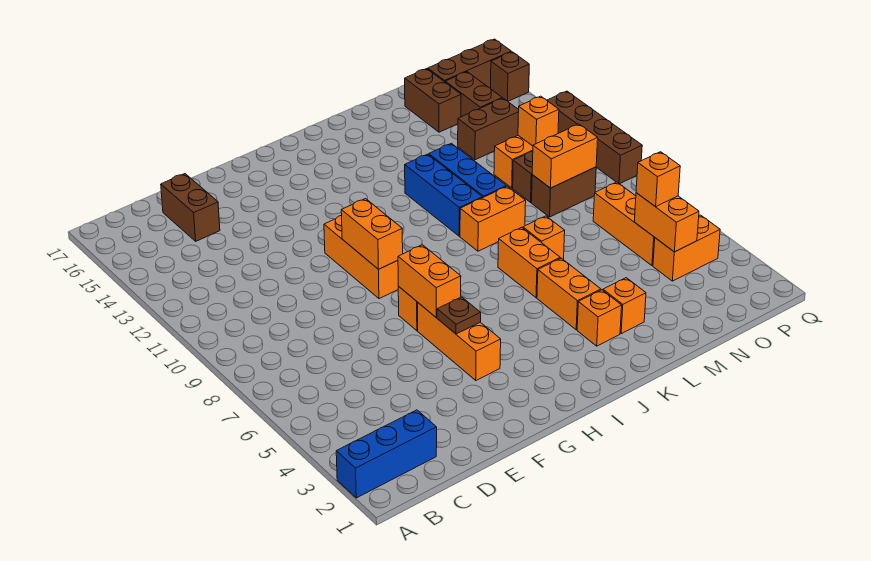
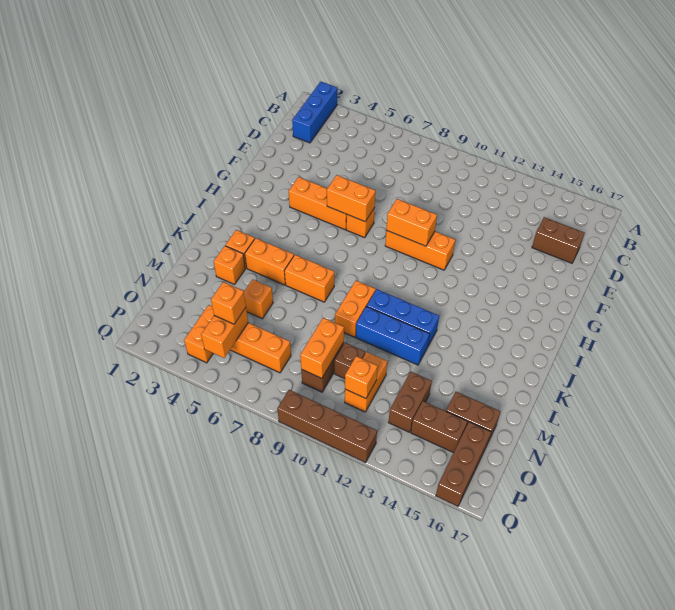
brown plate G5 level 2 -> none
orange brick L7 level 1 -> orange brick M5 level 1
orange brick O4:O5 level 2 -> orange brick O5:P5 level 2
brown brick Q15 level 1 -> none

